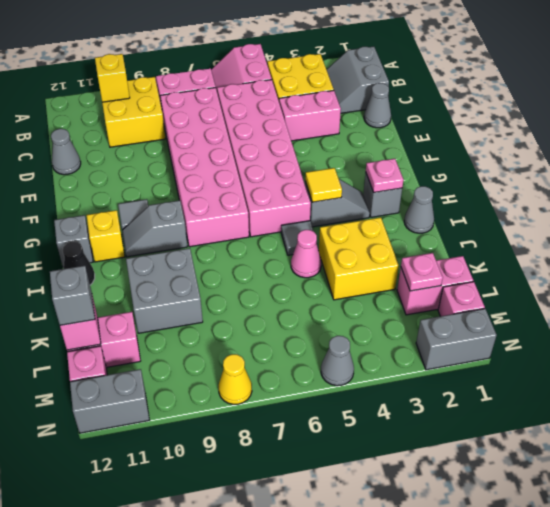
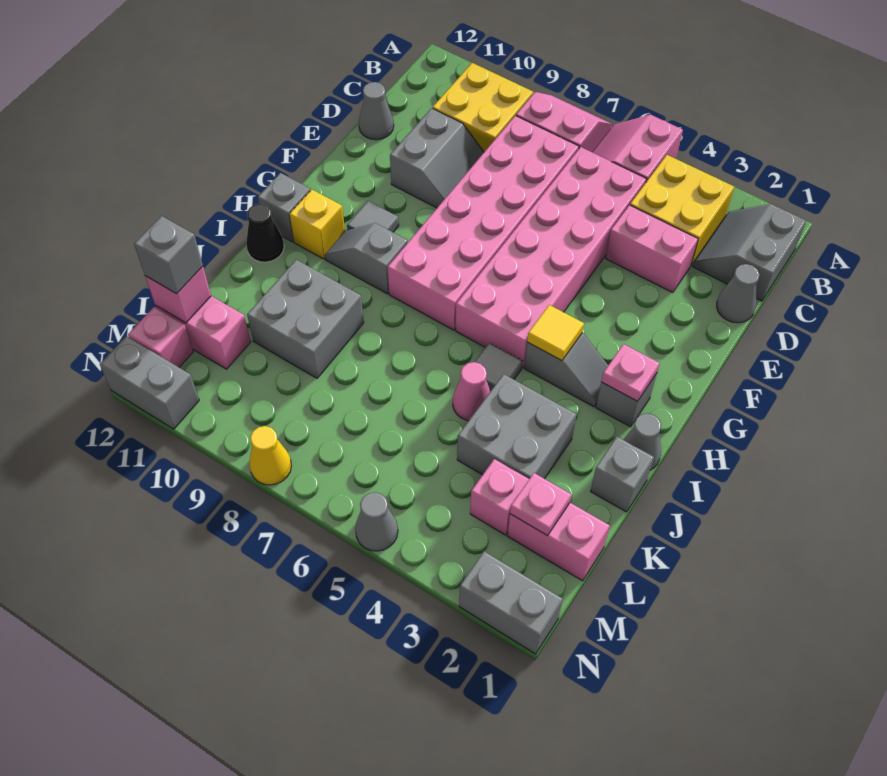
yellow brick B10 level 2 -> none
none -> grey slope D9:E10 level 1 top 10
none -> grey brick J1 level 1
yellow brick J3:K4 level 1 -> grey brick J3:K4 level 1
pink brick M1 level 1 -> pink brick L3 level 1

